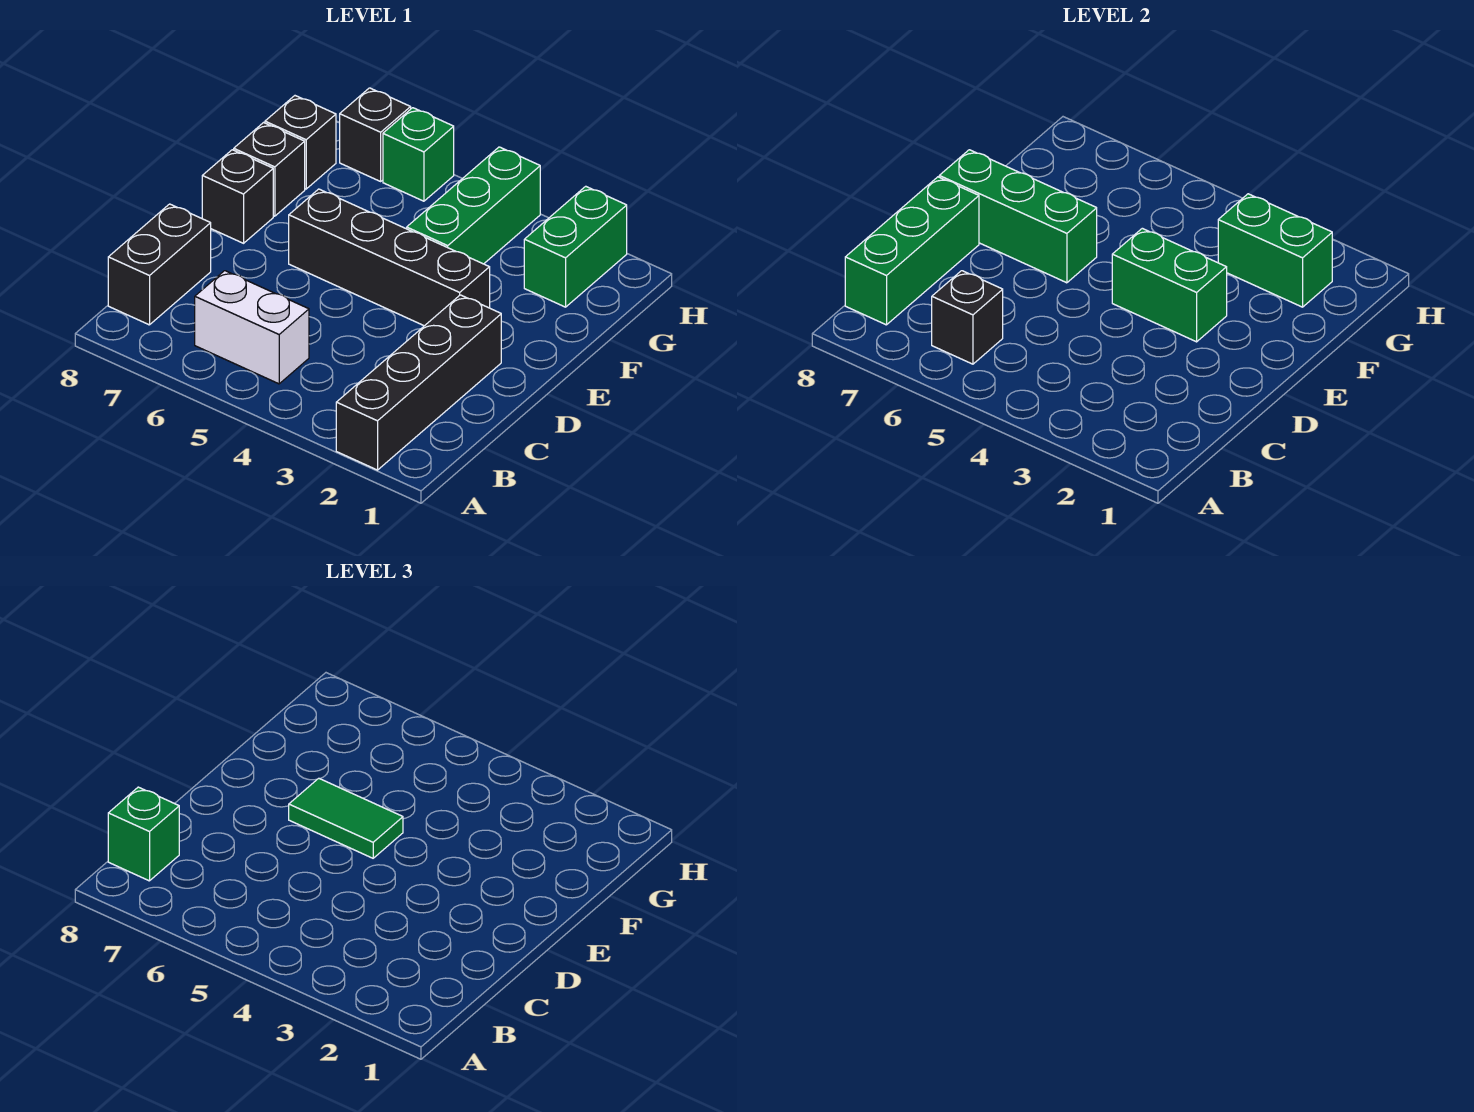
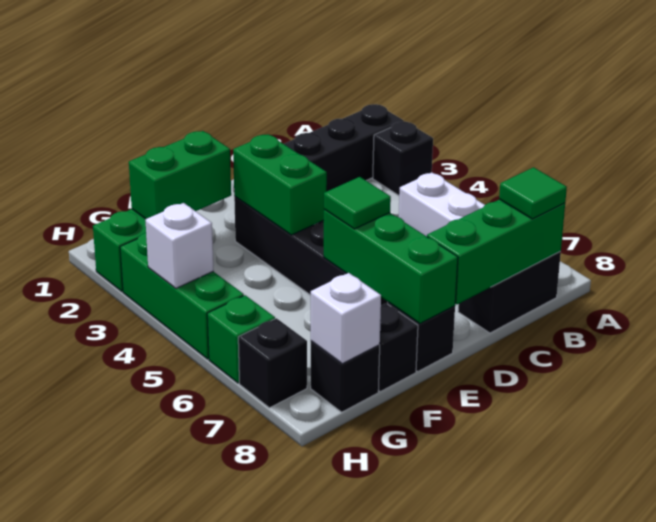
black brick B6 level 2 -> black brick A3 level 1
green brick B8 level 3 -> green tile B8 level 3
green tile E5:E6 level 3 -> green tile E6 level 3
green brick F4:H4 level 1 -> green brick H3:H5 level 1
green brick G2:G3 level 2 -> green brick F2:G2 level 2
none -> white brick G8 level 2
none -> white brick H4 level 2

